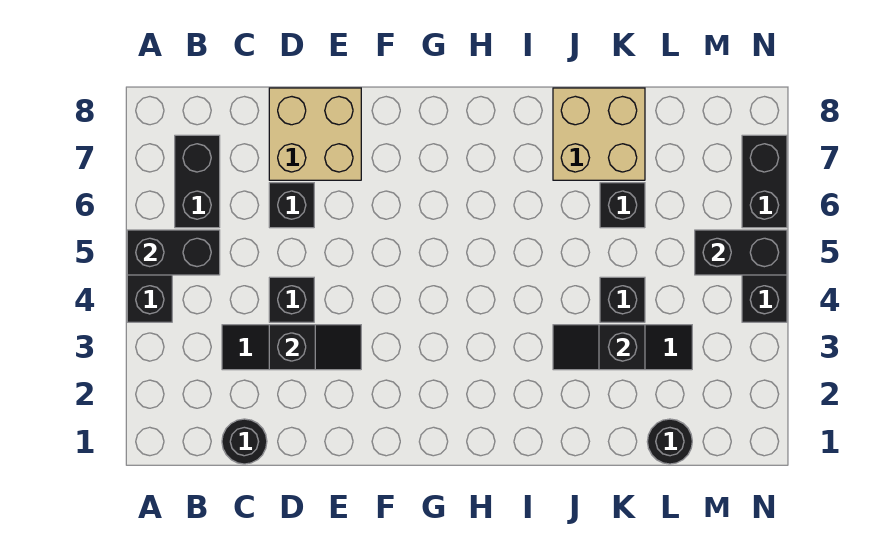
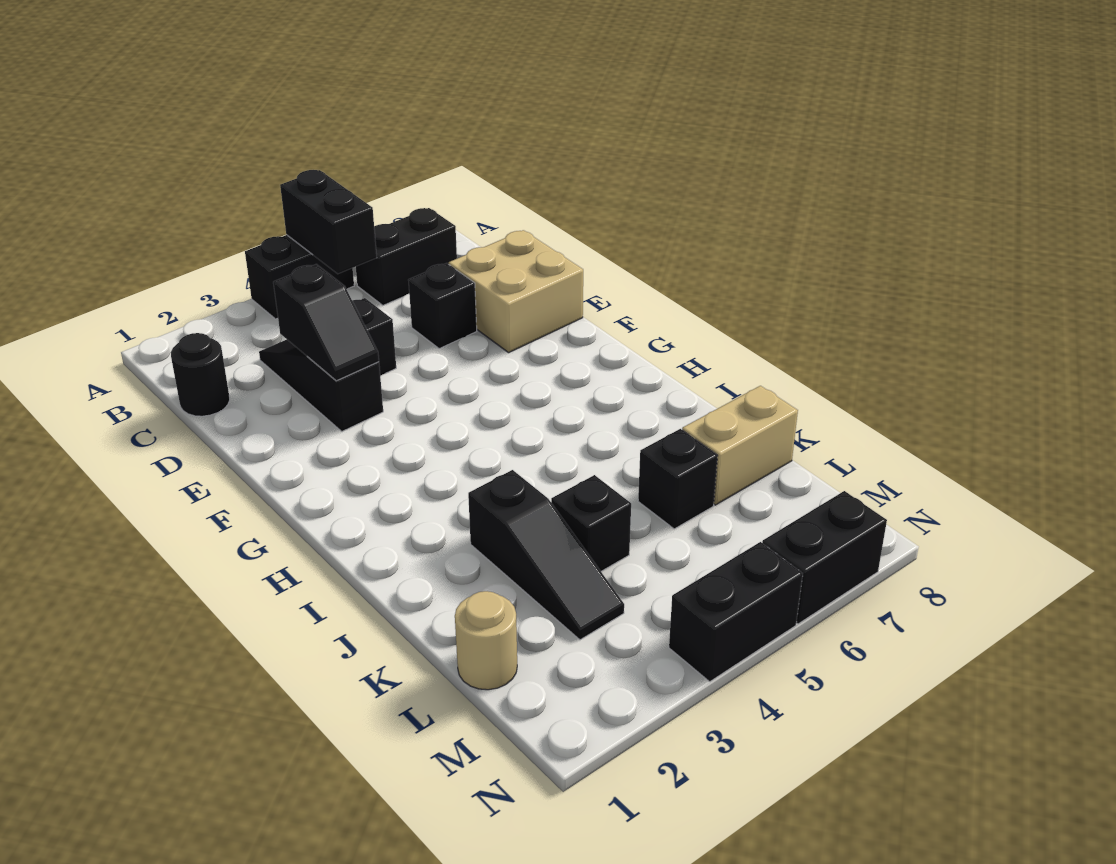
black slope J3:K3 level 2 top K -> none
tan brick J7:K8 level 1 -> tan brick K7:K8 level 1
black round brick L1 level 1 -> tan round brick L1 level 1
black brick M5:N5 level 2 -> none

